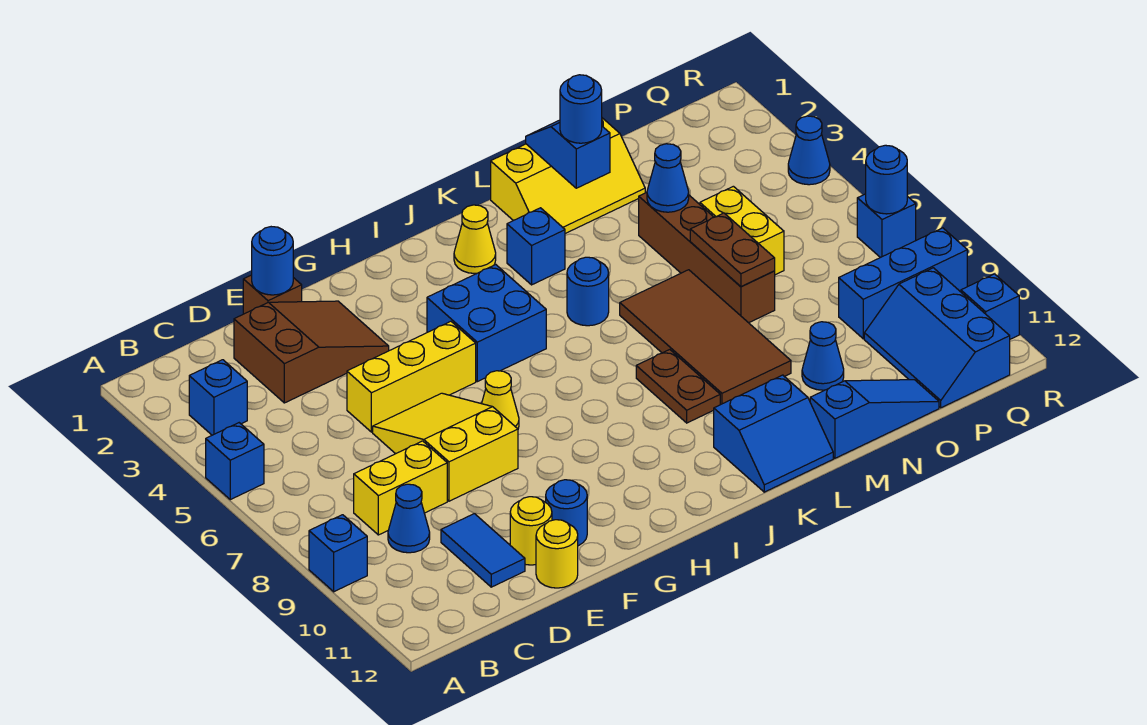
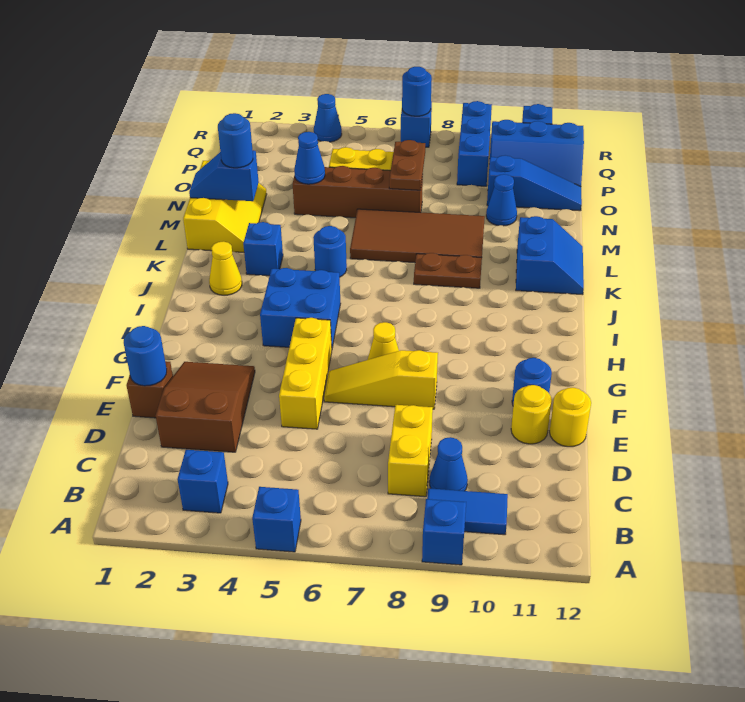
blue tile D10:D11 level 1 -> blue tile B9:B10 level 1
yellow slope E6:F8 level 1 top 8 -> yellow slope F6:F8 level 1 top 8
blue slope M12:O12 level 1 top M -> blue slope O10:O12 level 1 top 10
brown plate N6:N7 level 2 -> brown plate N7:O7 level 2

